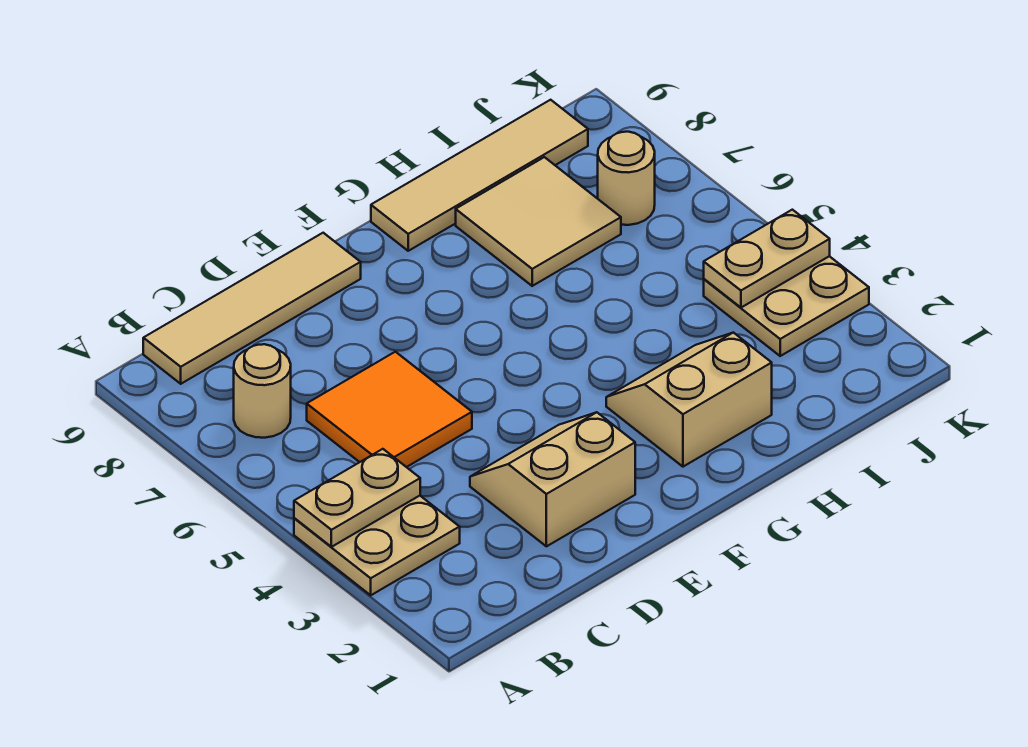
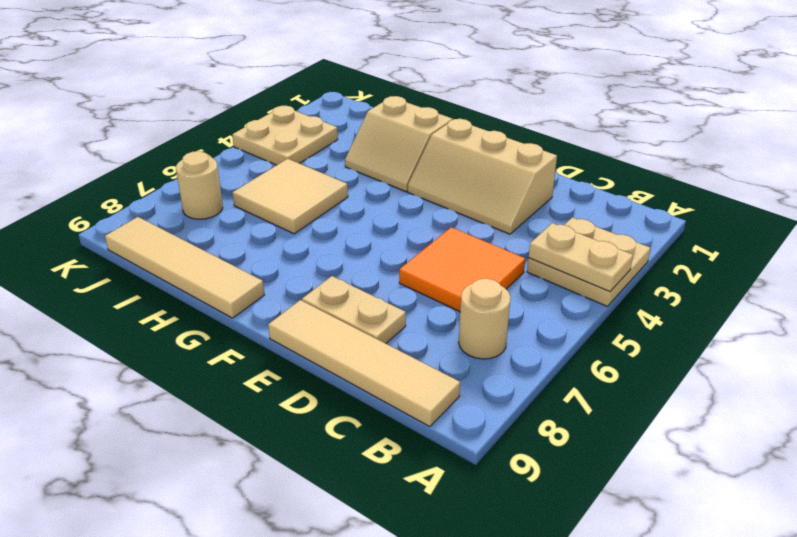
tan slope D2:E3 level 1 top 2 -> tan slope D2:F3 level 1 top 2
tan tile H7:I8 level 1 -> tan tile H5:I6 level 1
tan plate J4:K4 level 2 -> tan plate D8:E8 level 1

